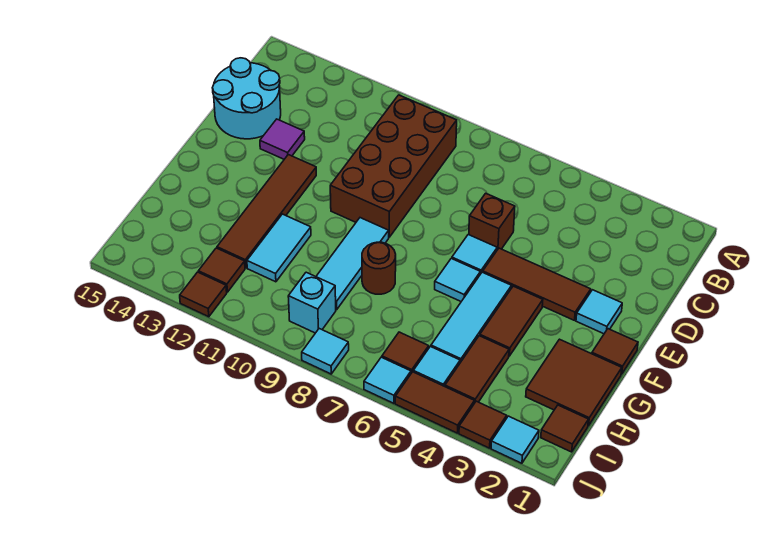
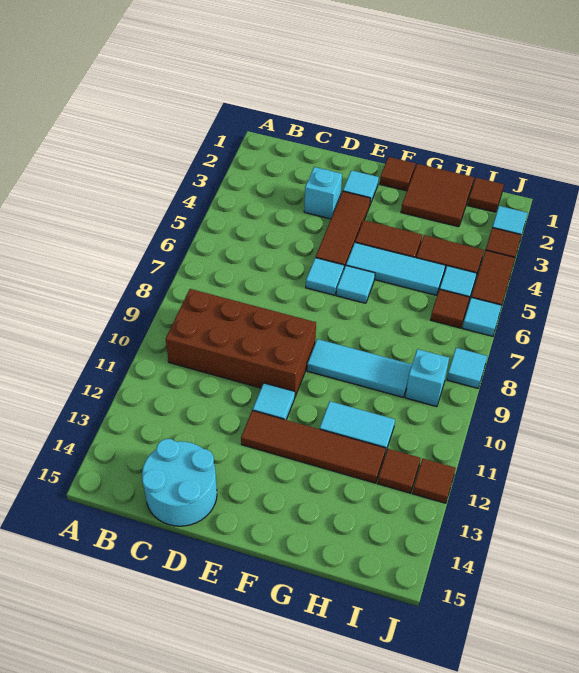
none -> cyan brick D3 level 1
brown brick D6 level 1 -> none
purple tile D13 level 1 -> none
none -> cyan tile E11 level 1
brown round brick G8 level 1 -> none

